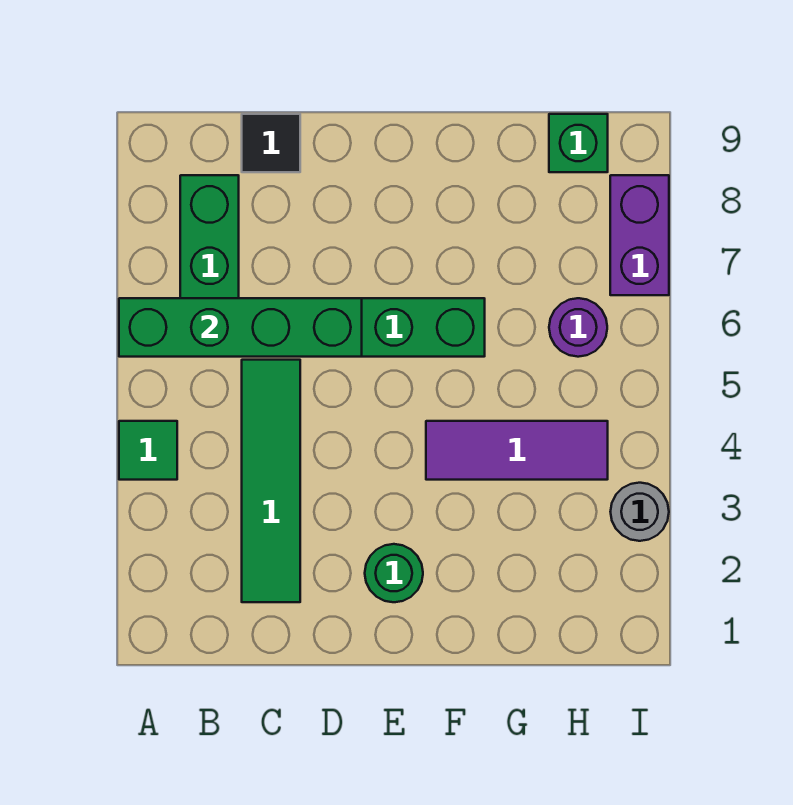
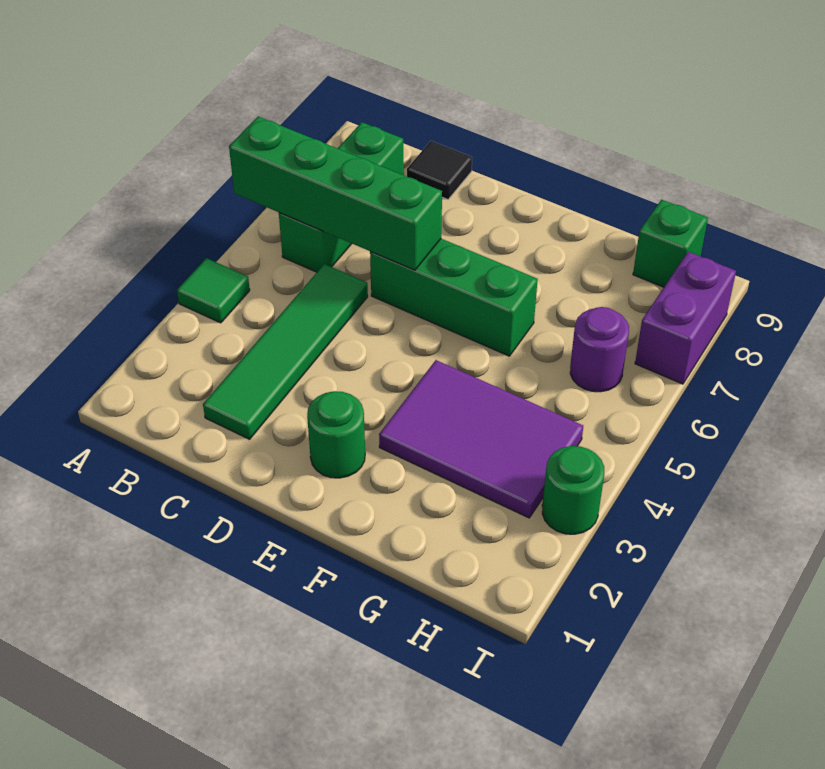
purple tile F4:H4 level 1 -> purple tile F3:H4 level 1
grey round brick I3 level 1 -> green round brick I3 level 1

